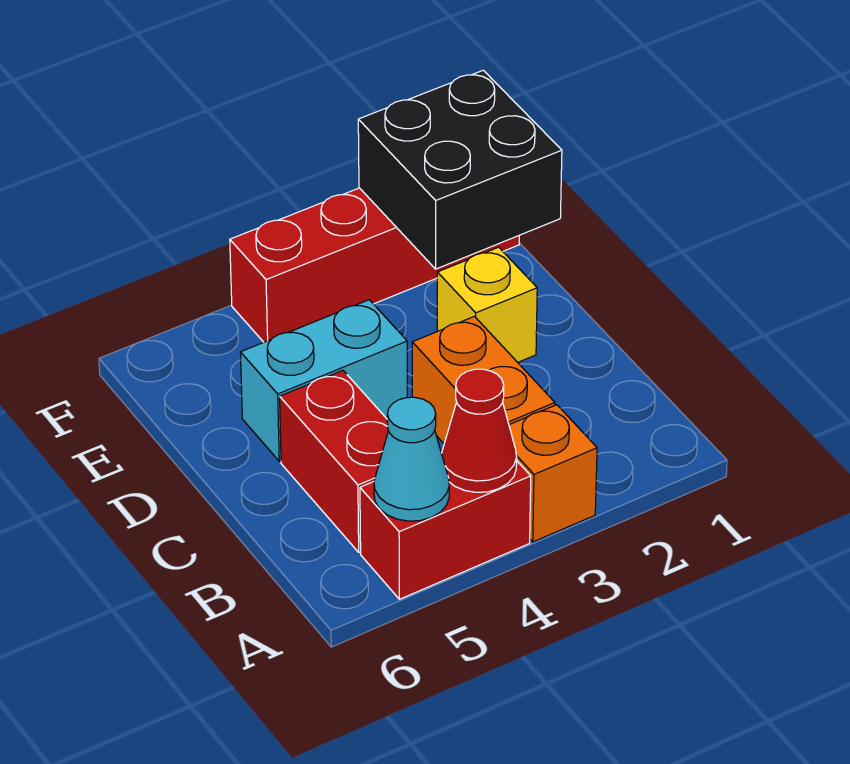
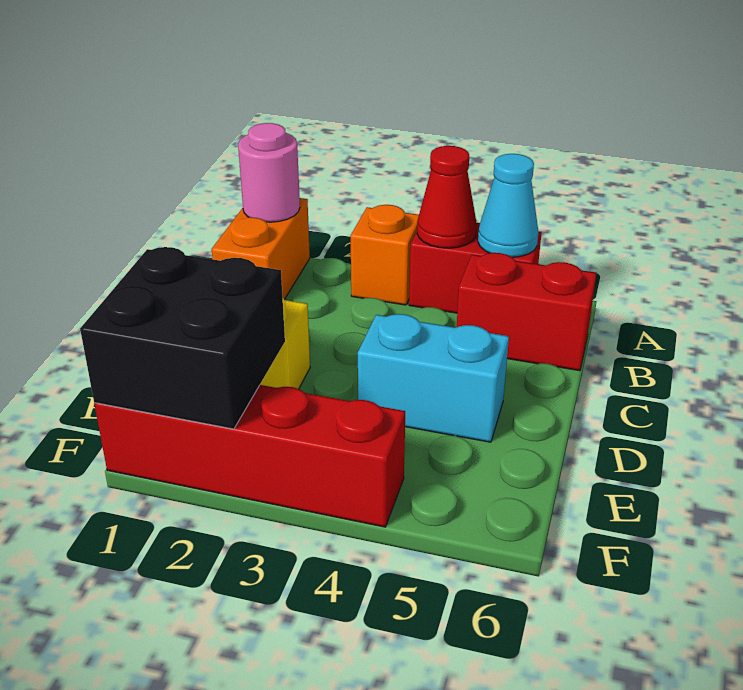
none -> pink round brick A1 level 2
orange brick B3:C3 level 1 -> orange brick A1:B1 level 1
red brick B5:C5 level 1 -> red brick B5:B6 level 1

